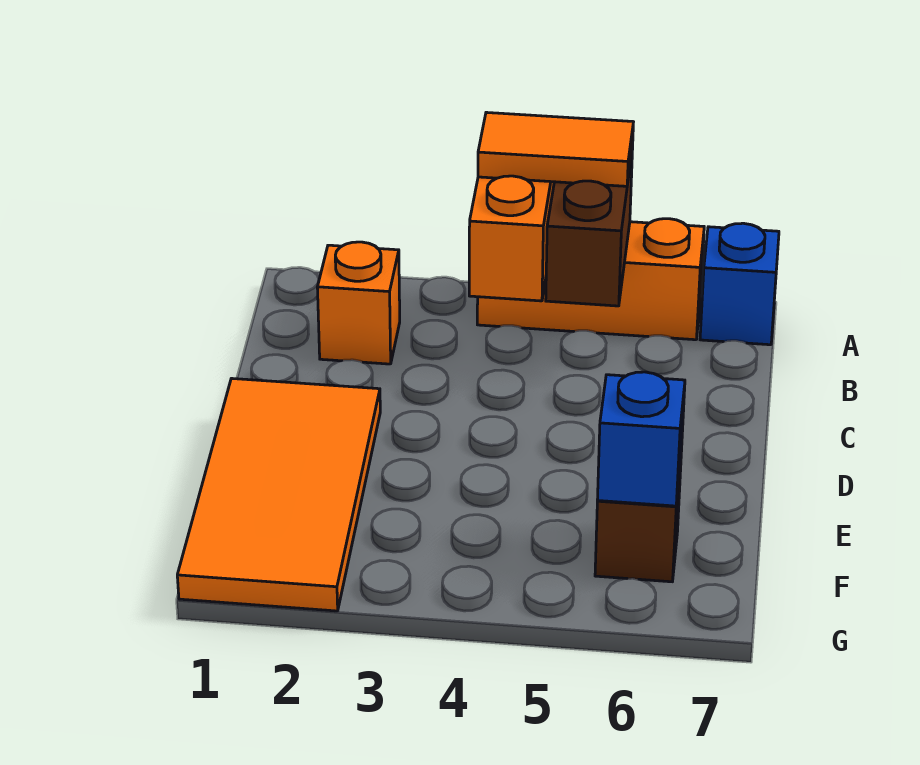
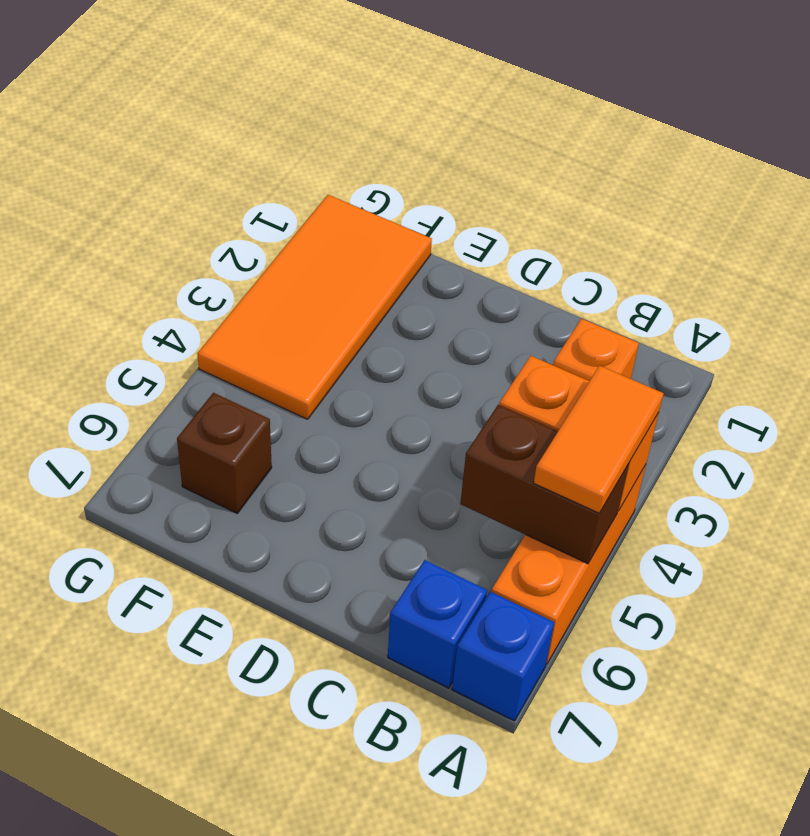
orange tile D1:G2 level 1 -> orange tile F1:G4 level 1
blue brick F6 level 2 -> blue brick B7 level 1

